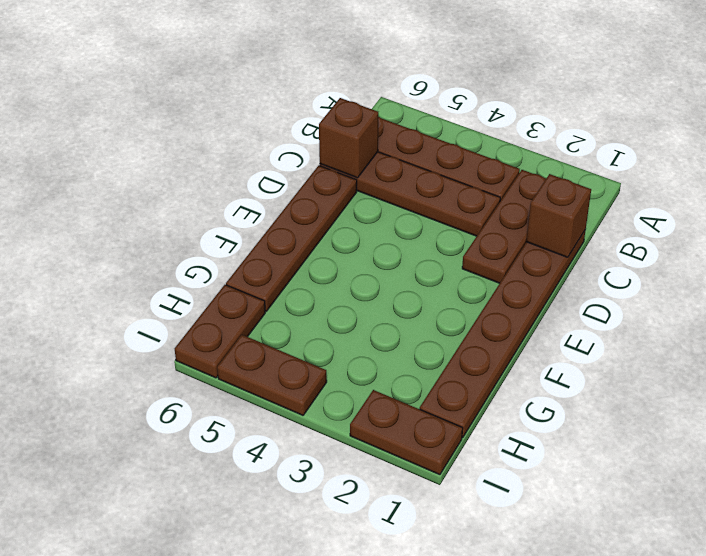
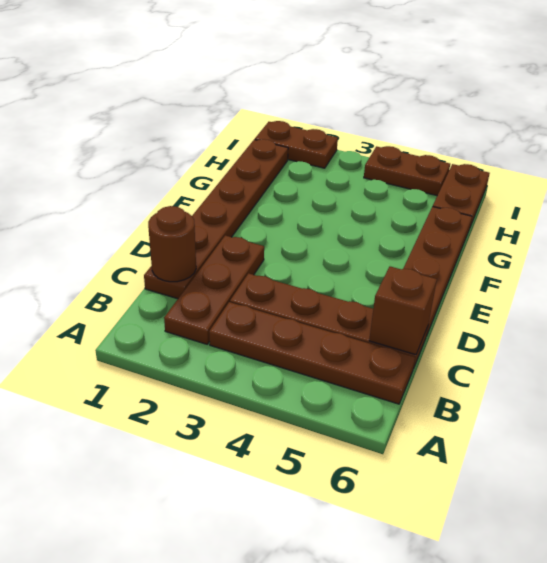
brown brick C1 level 2 -> brown round brick C1 level 2

